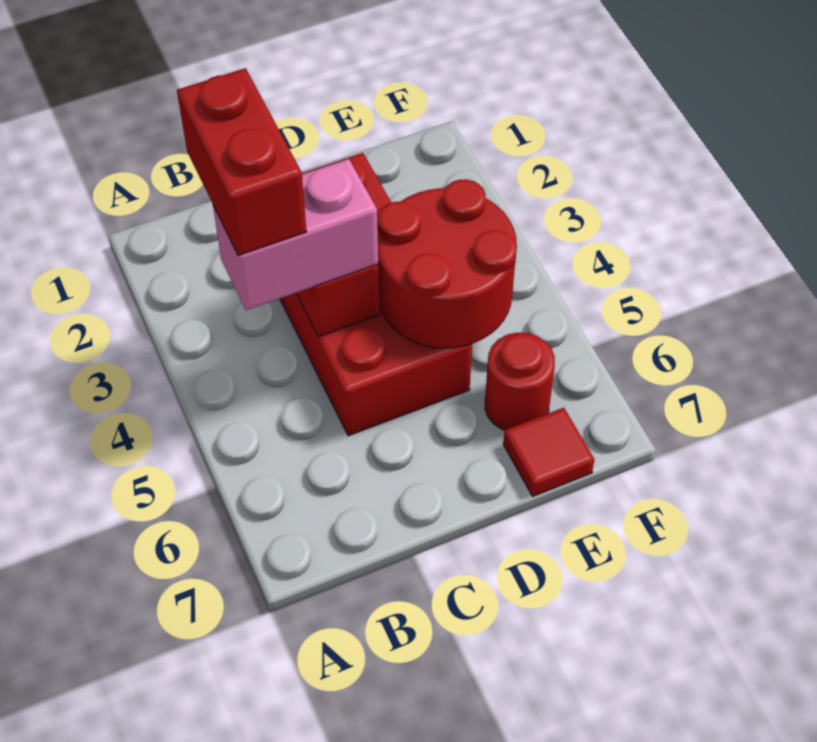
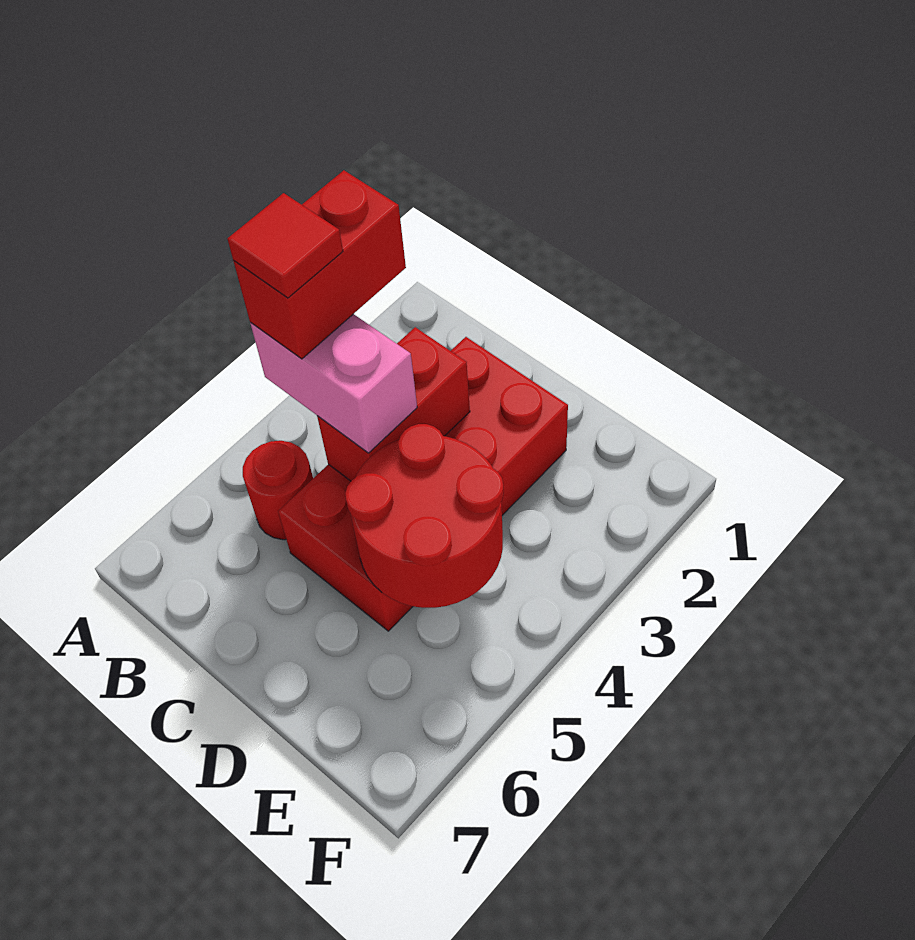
red round brick E6 level 1 -> red round brick B5 level 1
red tile E7 level 1 -> red tile B4 level 5

